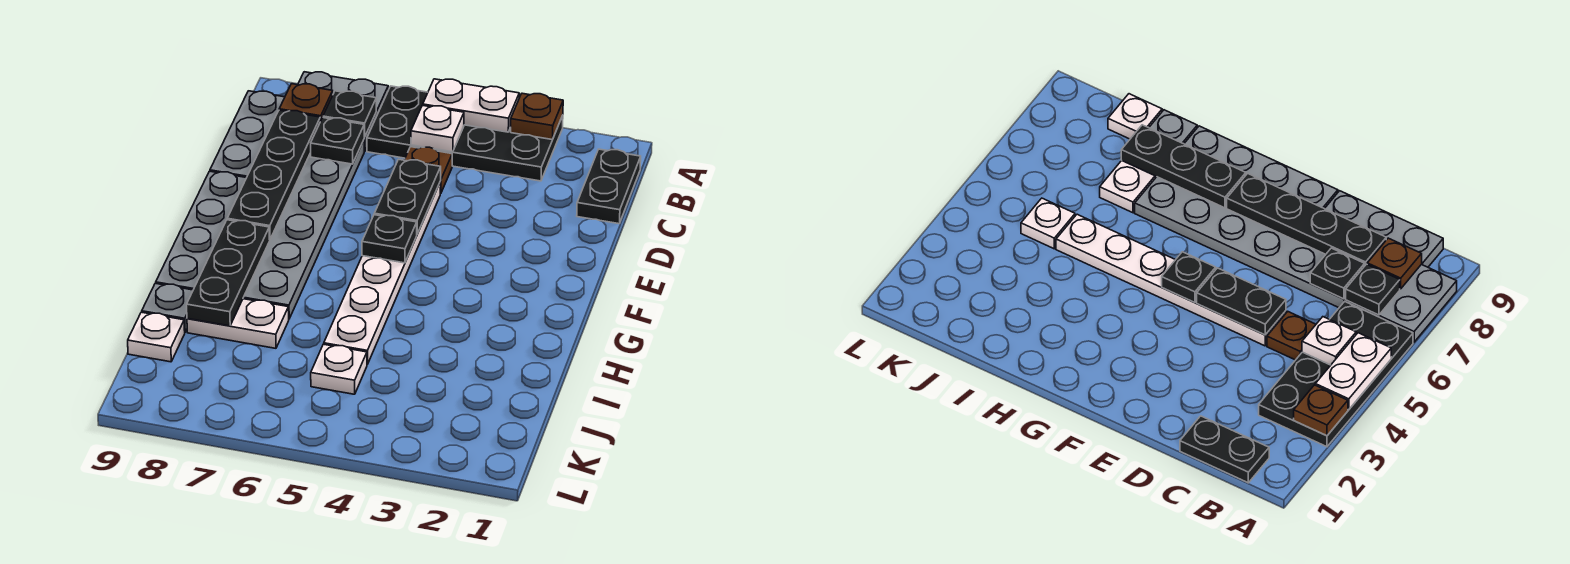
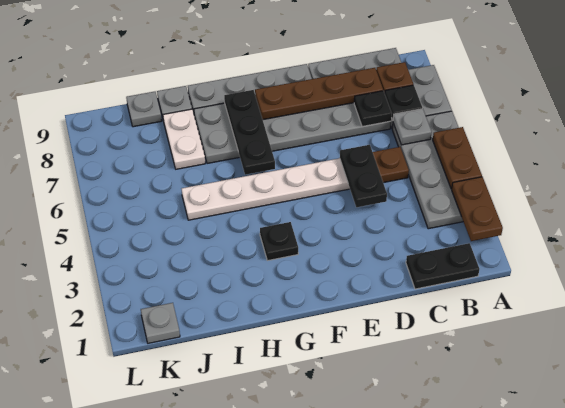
black plate A3:B6 level 1 -> grey plate A3:B6 level 1
brown plate A3 level 2 -> brown plate A2:A3 level 2
white plate A4:A5 level 2 -> brown plate A4:A5 level 2
white plate B5 level 2 -> none
none -> grey plate B6 level 2
black plate C8:F8 level 2 -> brown plate C8:F8 level 2
black plate D5:E5 level 2 -> black plate D4:D5 level 2
black plate F5 level 2 -> black plate G3 level 1
black plate G8:I8 level 2 -> black plate G6:G8 level 2
white plate J5 level 1 -> none
white plate J9 level 1 -> grey plate J9 level 1
none -> grey plate K1 level 1

